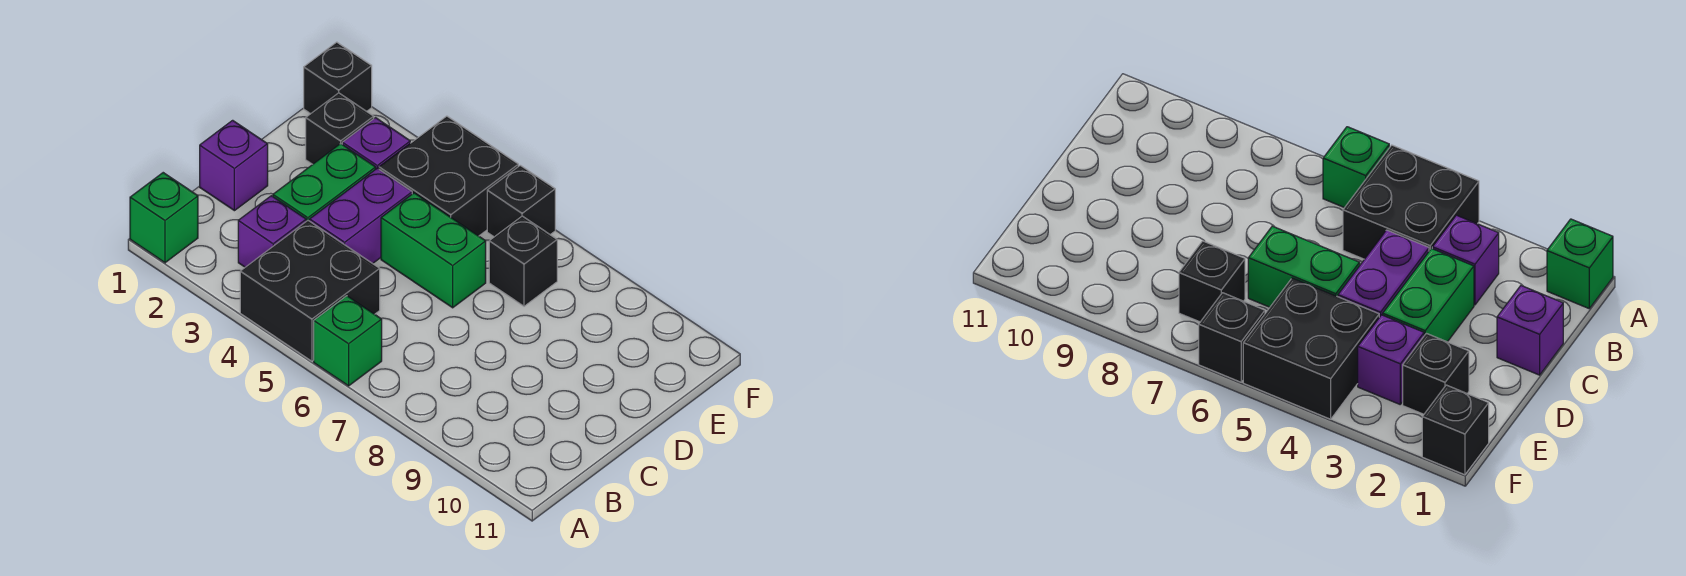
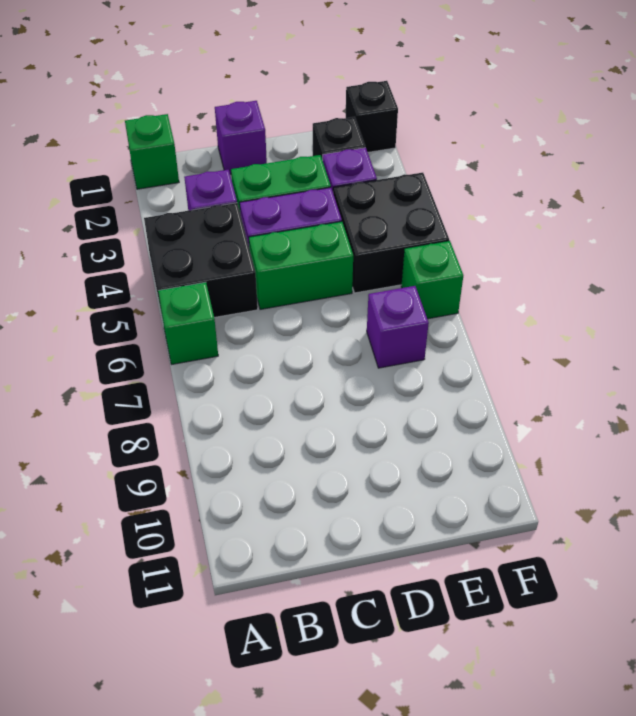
green brick D5:D6 level 1 -> green brick C5:D5 level 1
black brick E7 level 1 -> purple brick E7 level 1
black brick F6 level 1 -> green brick F6 level 1

